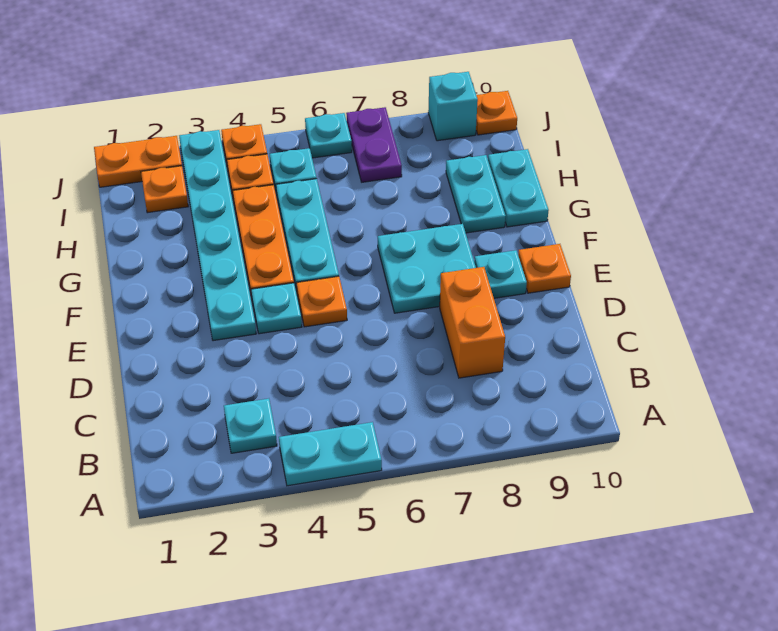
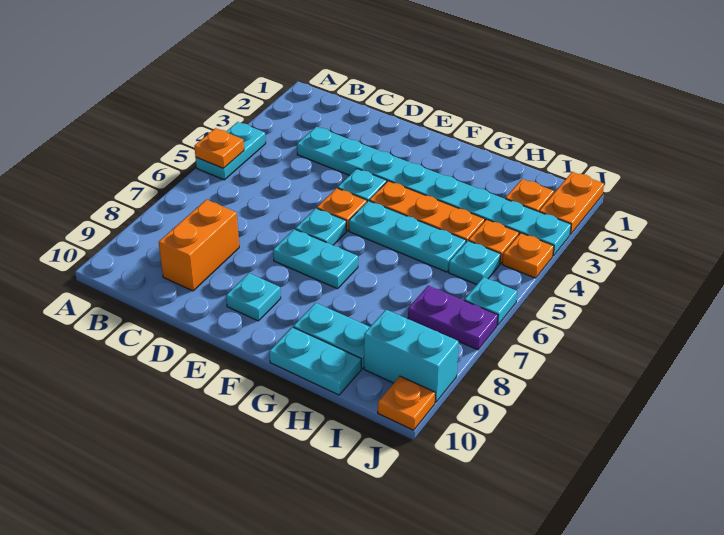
cyan plate B3 level 1 -> cyan plate E6 level 1
orange brick C8:D8 level 1 -> orange brick C8:C9 level 1
cyan plate E3:J3 level 1 -> cyan plate C3:J3 level 1
cyan plate E7:F8 level 1 -> cyan plate E7:F7 level 1
orange plate E10 level 1 -> orange plate A5 level 2
cyan brick J9 level 1 -> cyan brick I9:J9 level 1

